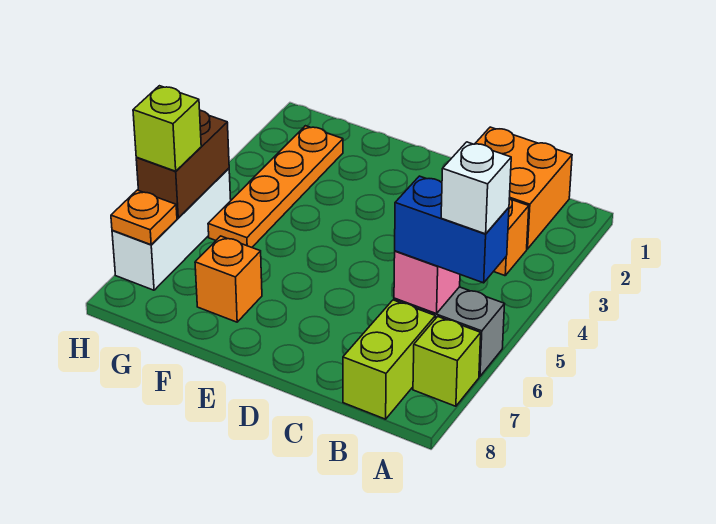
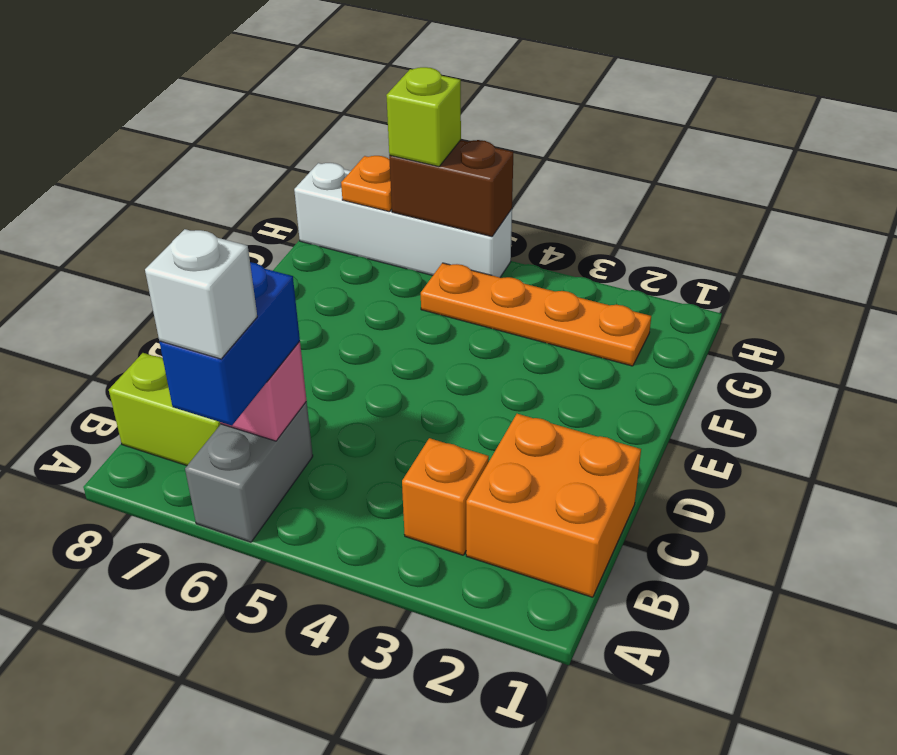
lime brick A7 level 1 -> none
orange brick F7 level 1 -> none
white brick H5:H7 level 1 -> white brick H5:H8 level 1

